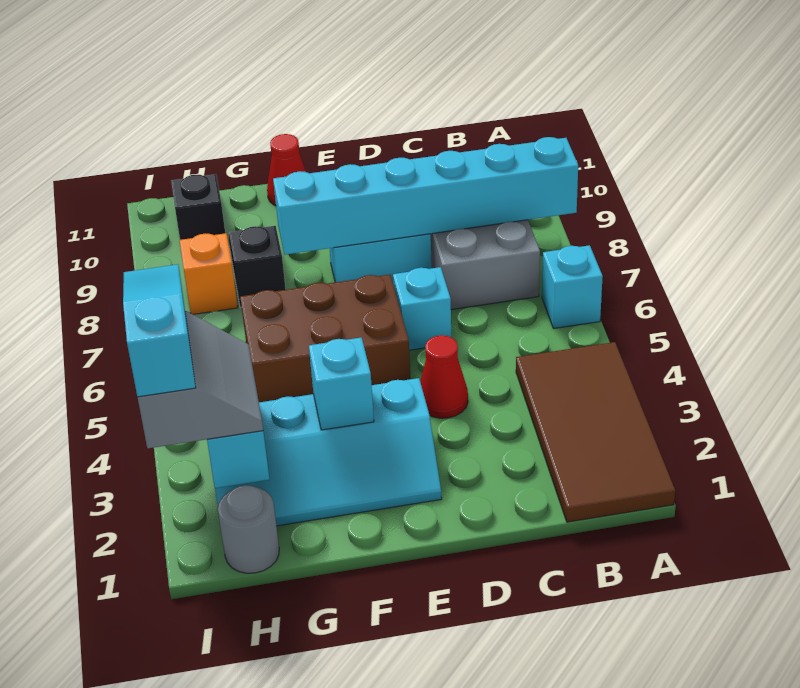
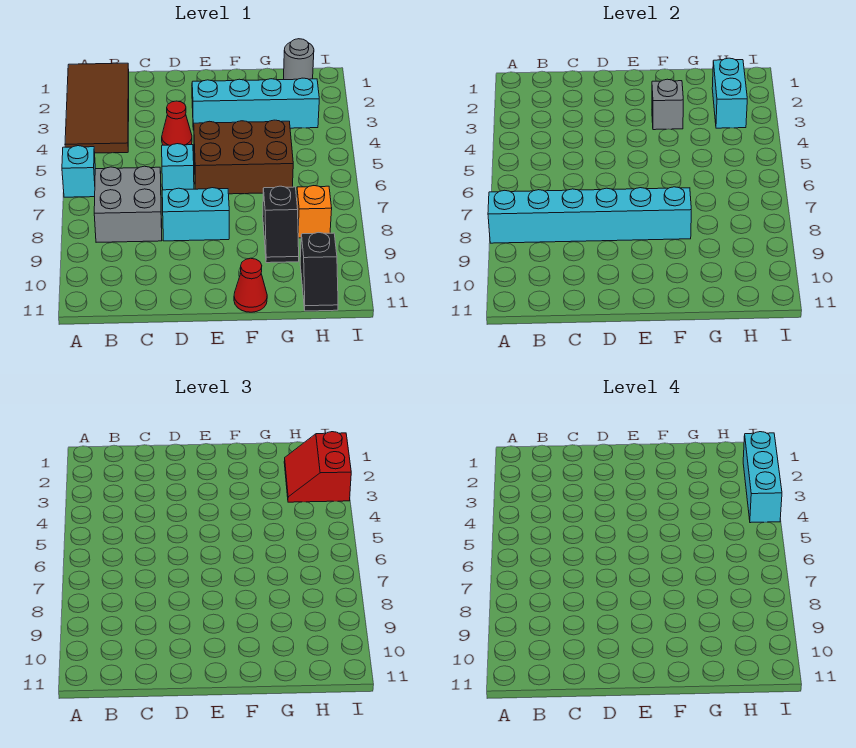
cyan brick F3 level 2 -> grey brick F3 level 2
grey slope H2:I3 level 3 top I -> red slope H2:I3 level 3 top I
cyan slope I2:I4 level 4 top 2 -> cyan brick I2:I4 level 4

